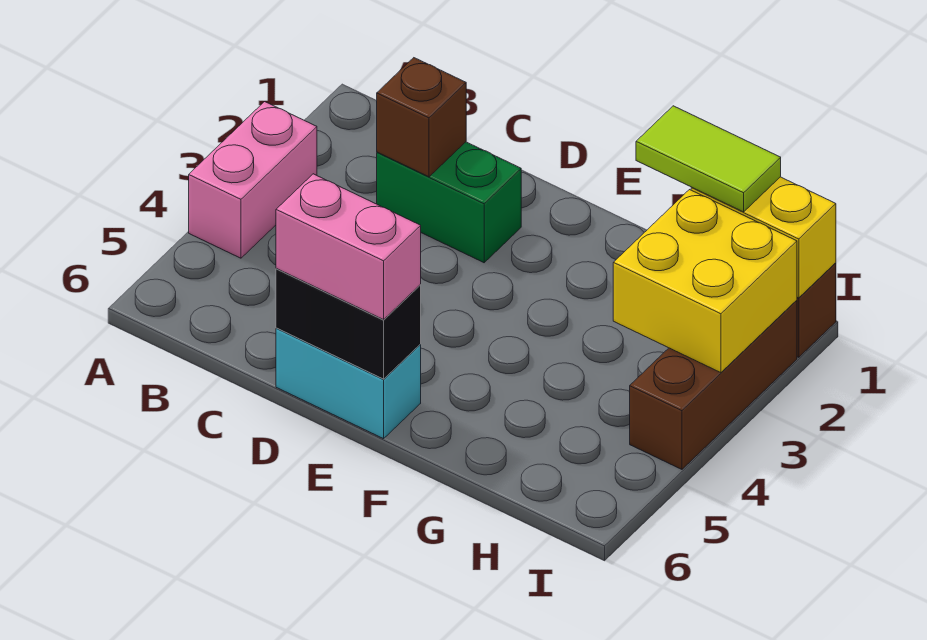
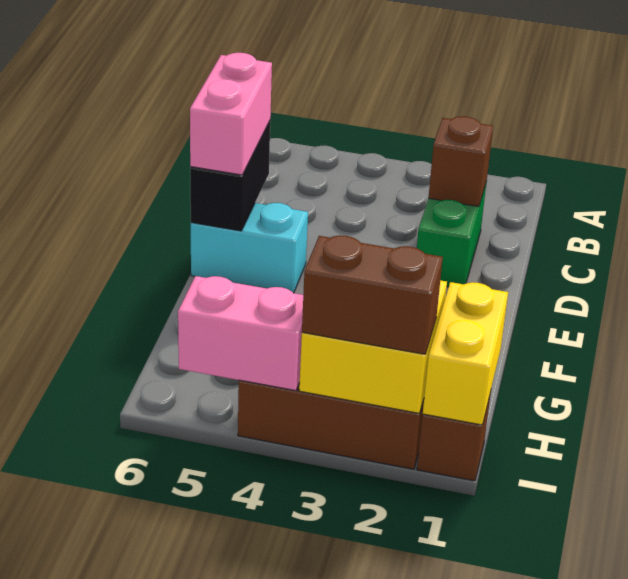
pink brick A3:A4 level 1 -> pink brick I4:I5 level 2
cyan brick D6:E6 level 1 -> cyan brick E5:E6 level 1
lime tile G1:H1 level 3 -> none
none -> brown brick I2:I3 level 3

